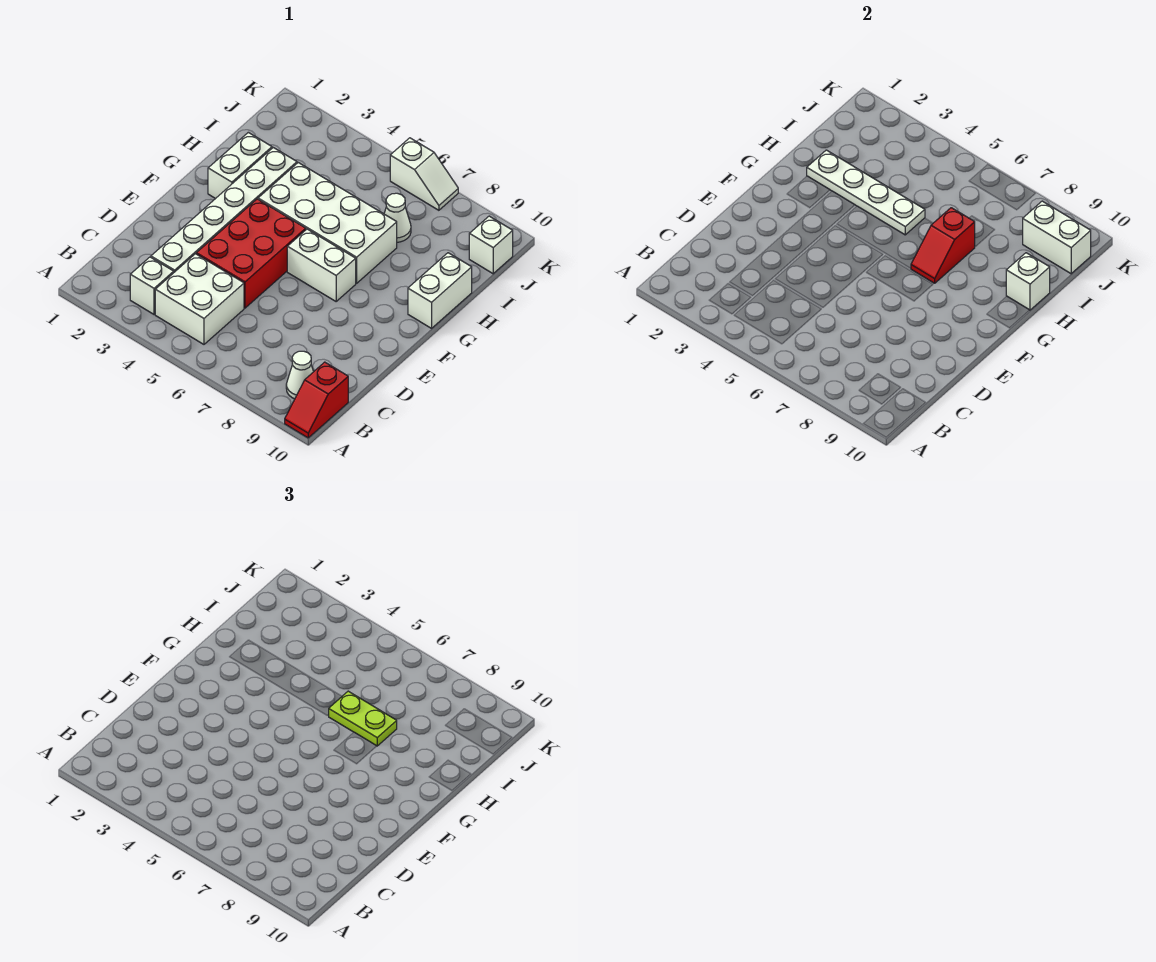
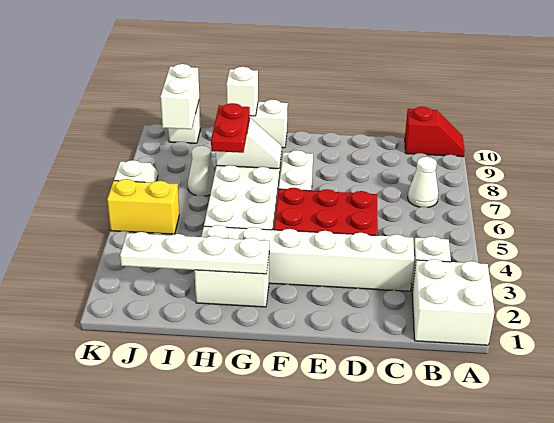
white brick B4:C5 level 1 -> white brick A1:B2 level 1
white cone B9 level 1 -> white cone B7 level 1
red slope G7:H7 level 2 top H -> white slope G7:H7 level 2 top H
white plate H2:H5 level 2 -> white plate G2:J2 level 2
lime plate H6:H7 level 3 -> red plate H6:H7 level 3
none -> yellow brick J5:K5 level 1

